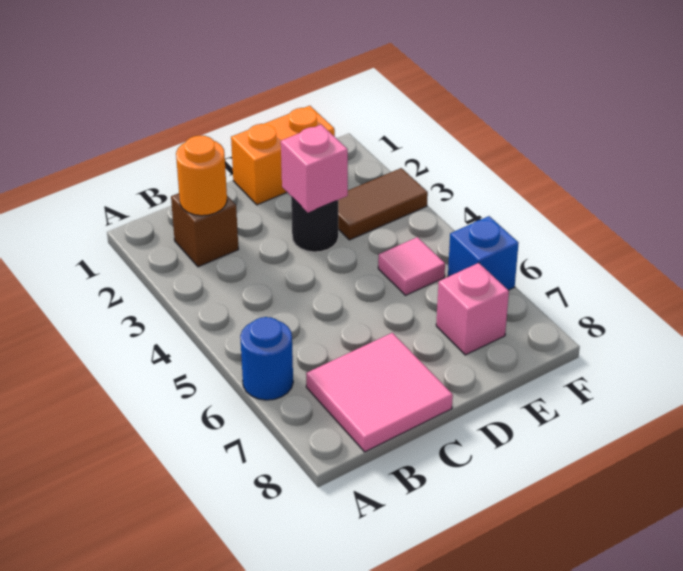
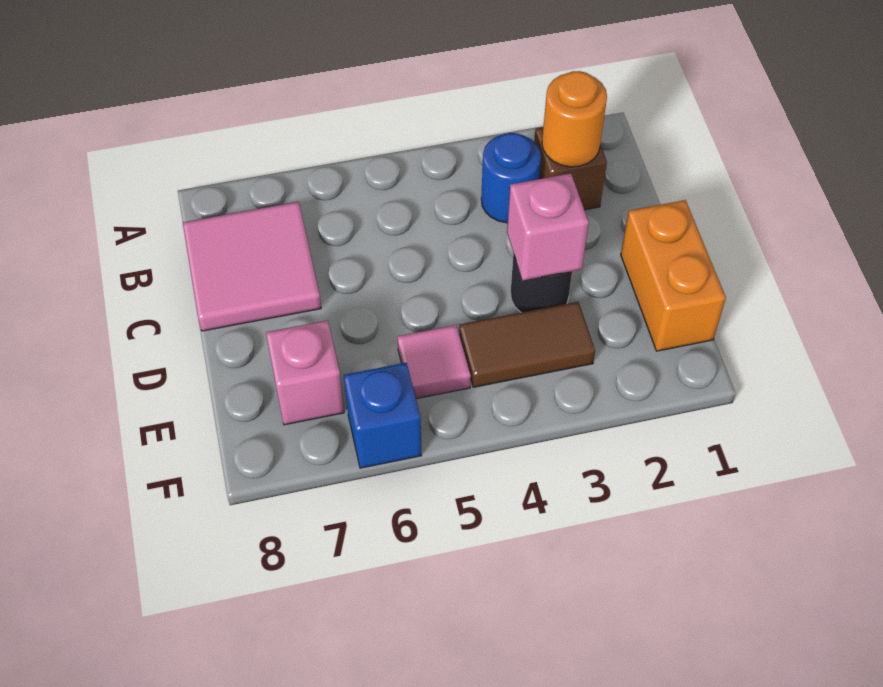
blue round brick A6 level 1 -> blue round brick B3 level 1
brown tile E3:F3 level 1 -> brown tile E3:E4 level 1

